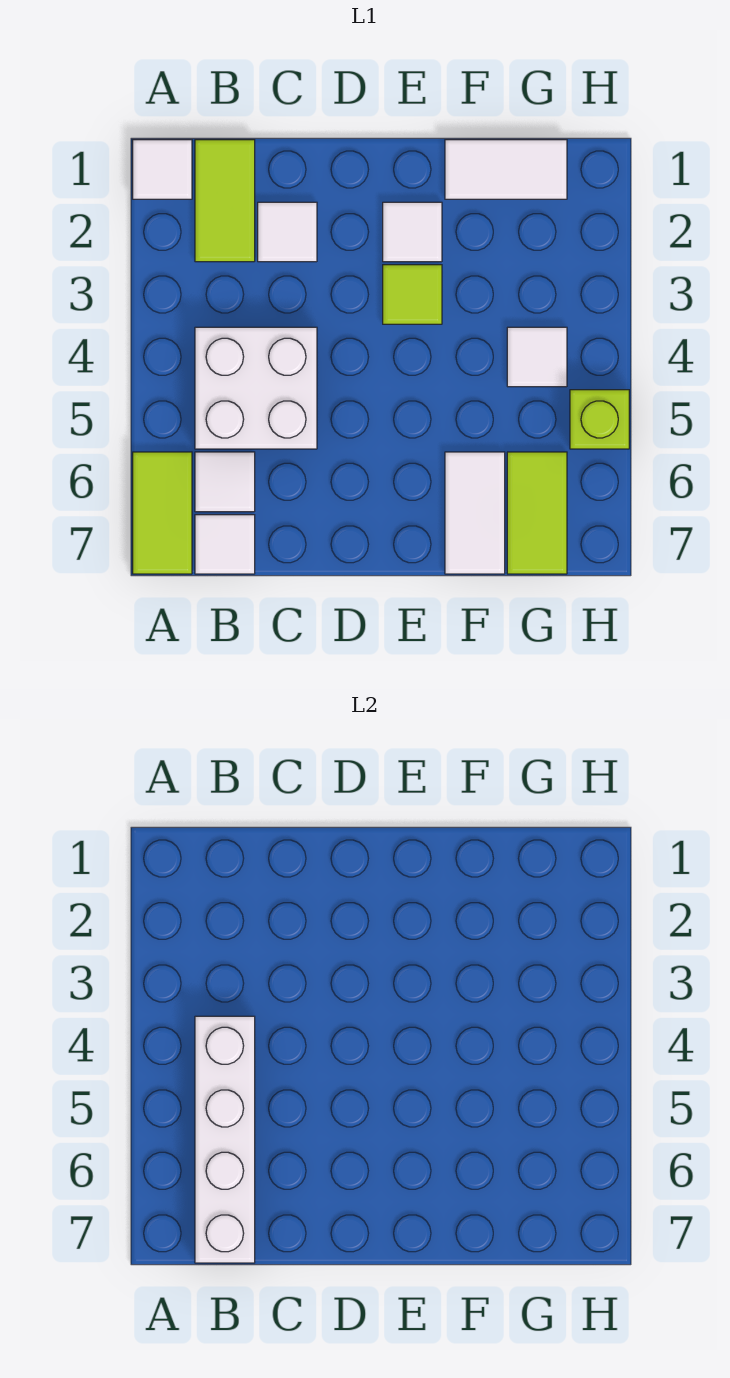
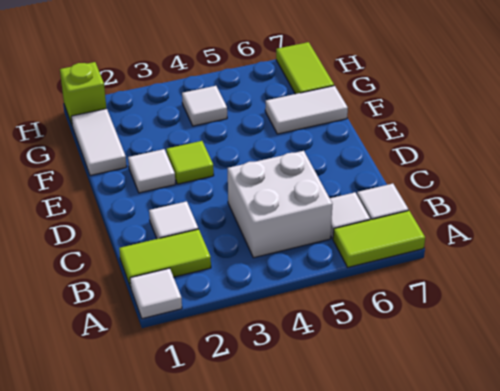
white brick B4:B7 level 2 -> none
lime tile G6:G7 level 1 -> lime tile G7:H7 level 1
lime brick H5 level 1 -> lime brick H1 level 1

